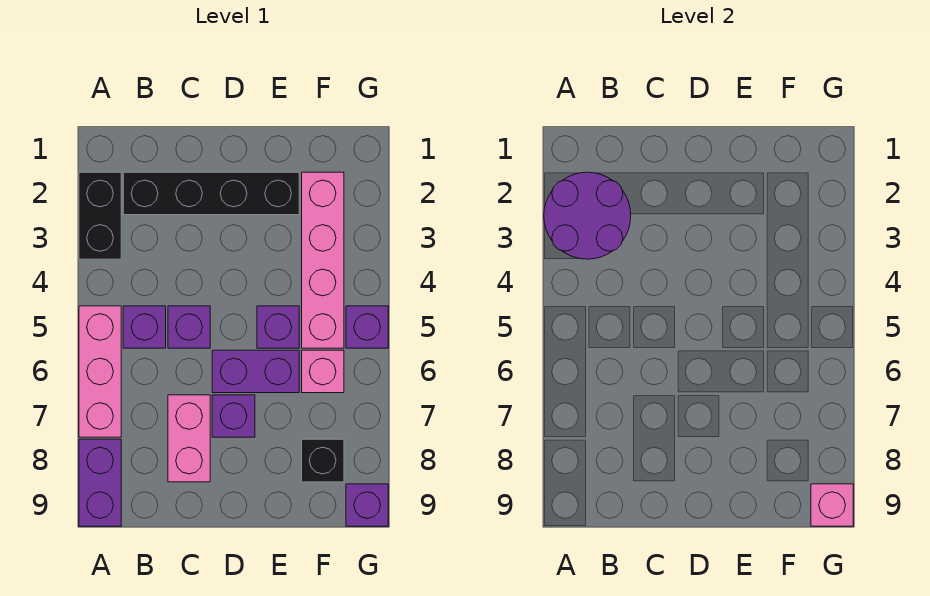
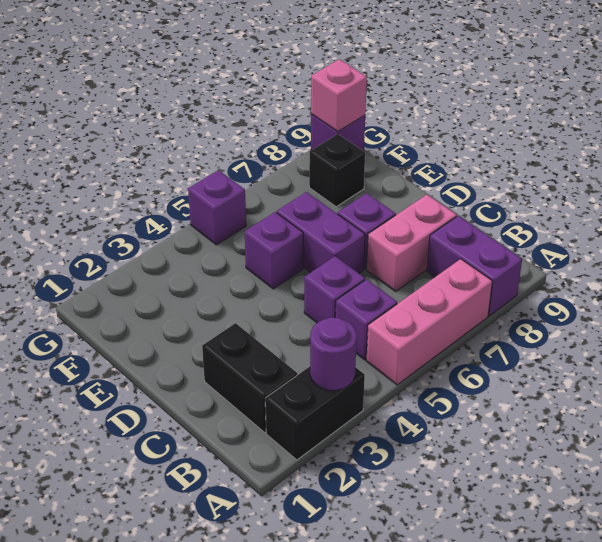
purple round brick A2:B3 level 2 -> purple round brick A3 level 2
purple brick A8:A9 level 1 -> purple brick A8:B8 level 1
black brick B2:E2 level 1 -> black brick B2:C2 level 1
pink brick F2:F5 level 1 -> none
pink brick F6 level 1 -> none

